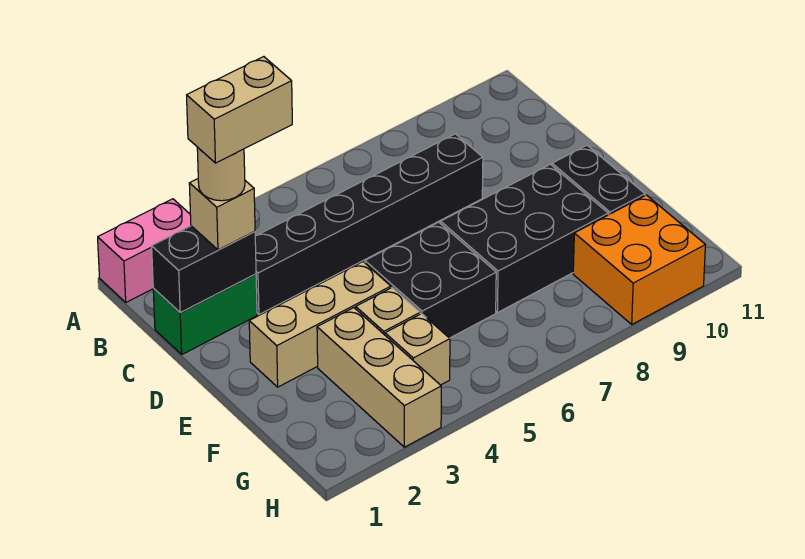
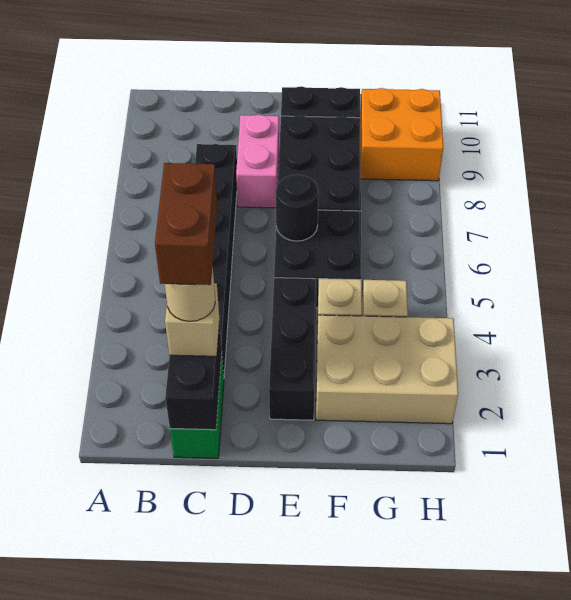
pink brick A1:A2 level 1 -> pink brick D8:D9 level 1
tan brick C2:C3 level 5 -> brown brick C2:C3 level 5
tan brick E2:E4 level 1 -> black brick E2:E4 level 1
none -> black round brick E6 level 2
tan brick F3:H3 level 1 -> tan brick F2:H3 level 1

